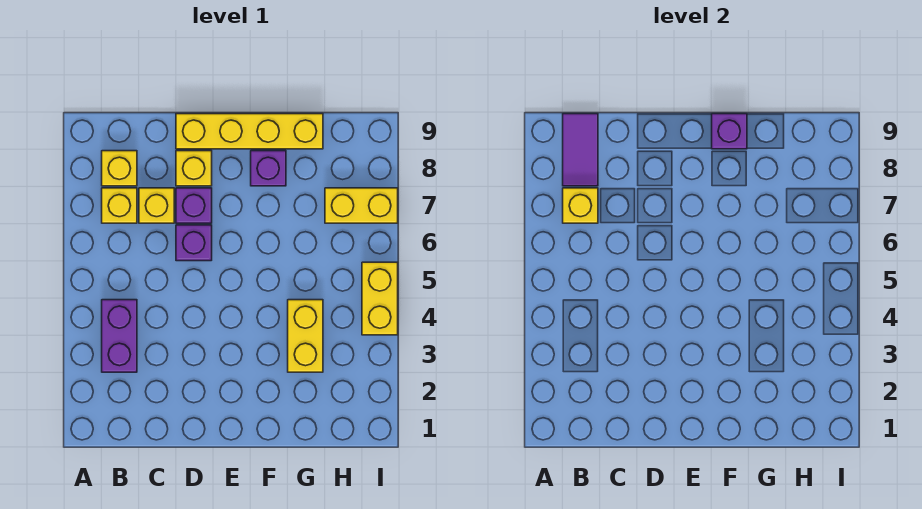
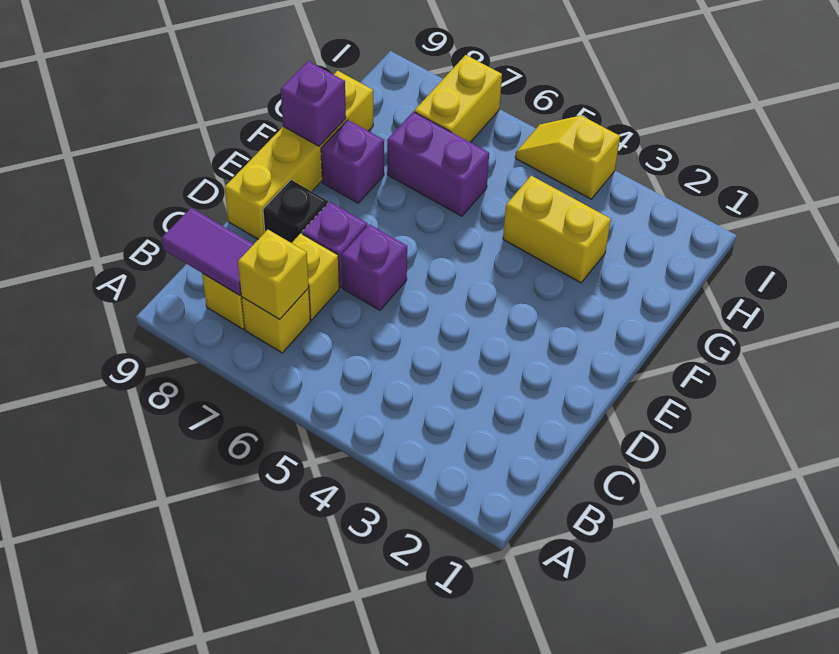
purple brick B3:B4 level 1 -> purple brick G6:G7 level 1
yellow brick D8 level 1 -> black brick D8 level 1
yellow brick I4:I5 level 1 -> yellow slope I4:I5 level 1 top 4

